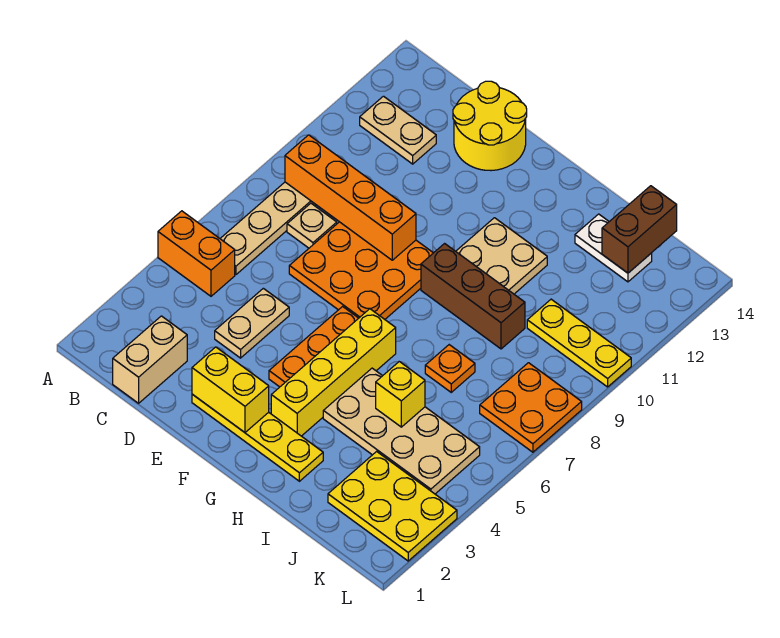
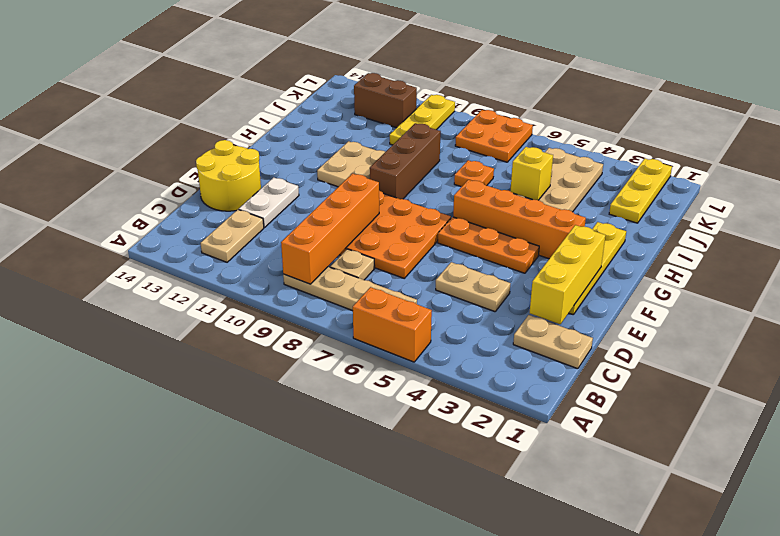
orange brick A5:B5 level 1 -> orange brick A5:A6 level 1
tan brick C1:C2 level 1 -> tan plate C1:C2 level 1
yellow brick E2:F2 level 2 -> yellow brick D2:F2 level 2
yellow brick G3:G6 level 1 -> orange brick G3:G6 level 1
white plate I13:J13 level 1 -> white plate D12:E12 level 1
yellow plate J2:L3 level 1 -> yellow plate J2:L2 level 1
brown brick J13:J14 level 2 -> brown brick K11:K12 level 1

